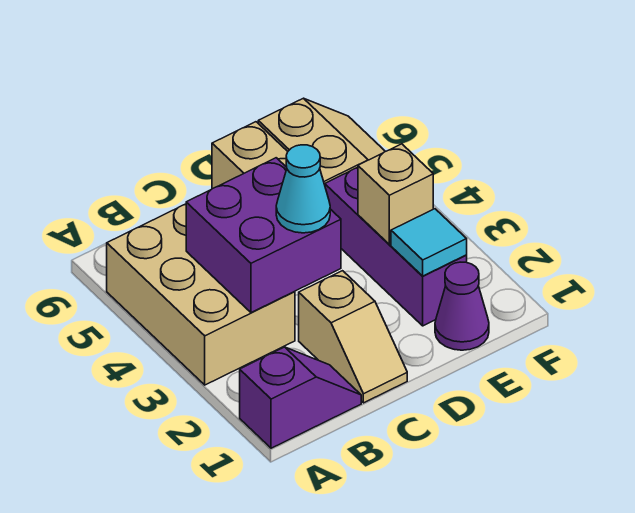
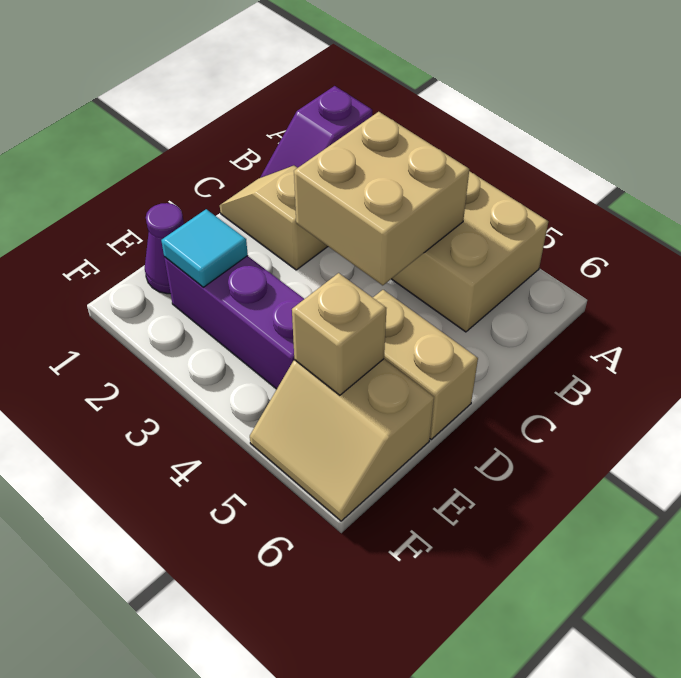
purple brick B3:C4 level 2 -> tan brick B3:C4 level 2
cyan cone C3 level 3 -> none
tan brick E3 level 2 -> tan brick E5 level 2

